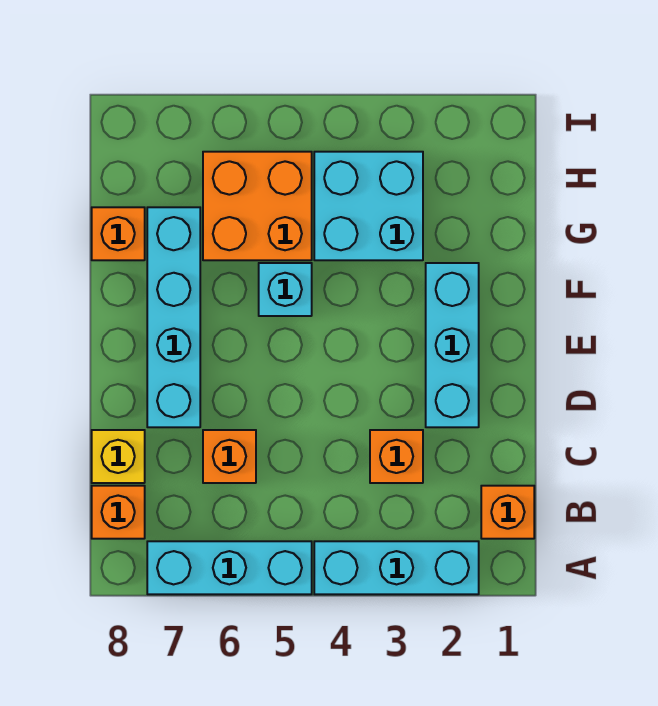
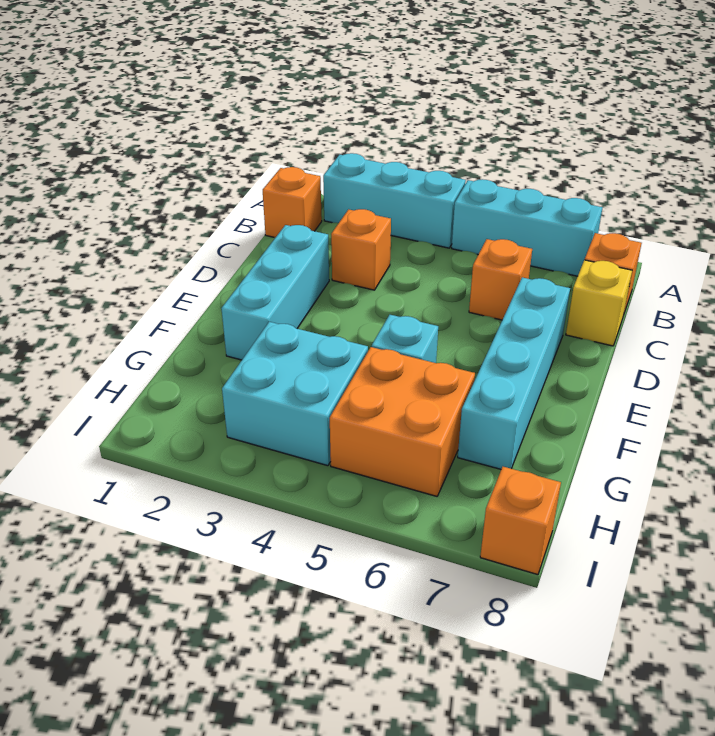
orange brick G8 level 1 -> orange brick I8 level 1

